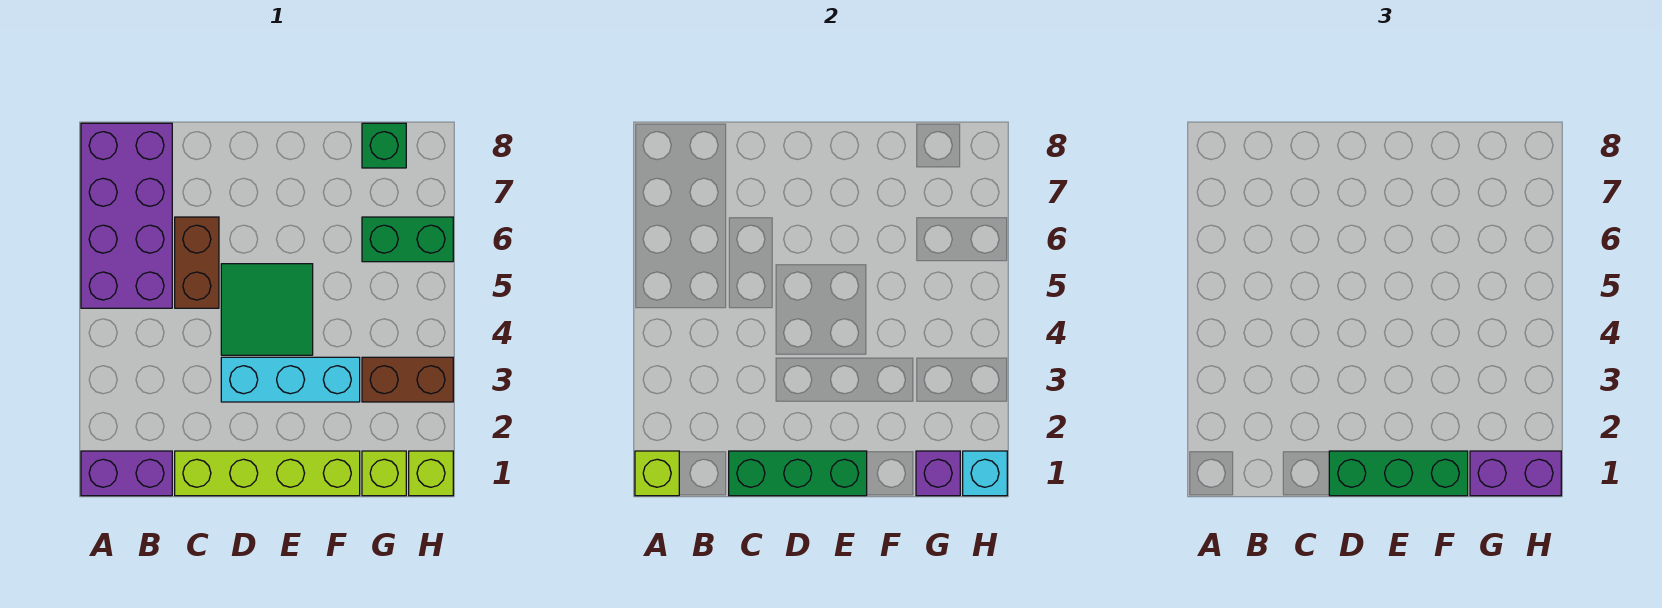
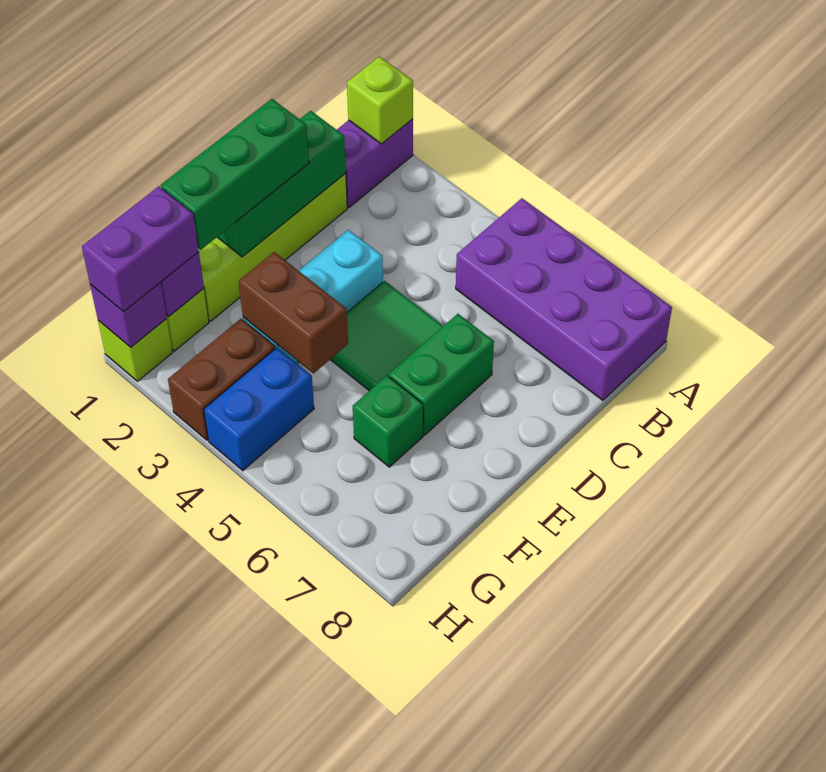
brown brick C5:C6 level 1 -> brown brick F3:F4 level 2
none -> blue brick G4:H4 level 1
green brick G6:H6 level 1 -> green brick D6:E6 level 1
green brick G8 level 1 -> green brick F6 level 1
cyan brick H1 level 2 -> purple brick H1 level 2

